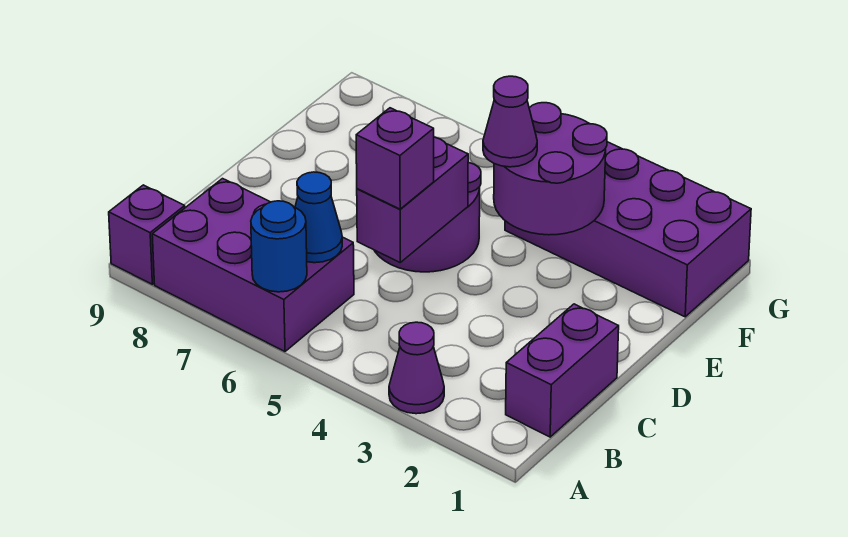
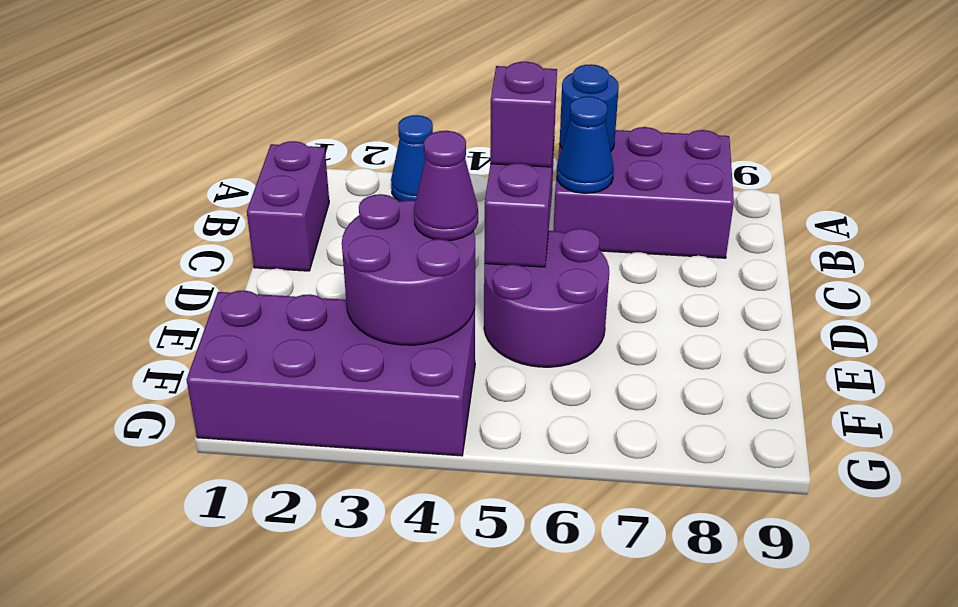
purple cone A3 level 1 -> blue cone A3 level 1
purple brick A9 level 1 -> none

